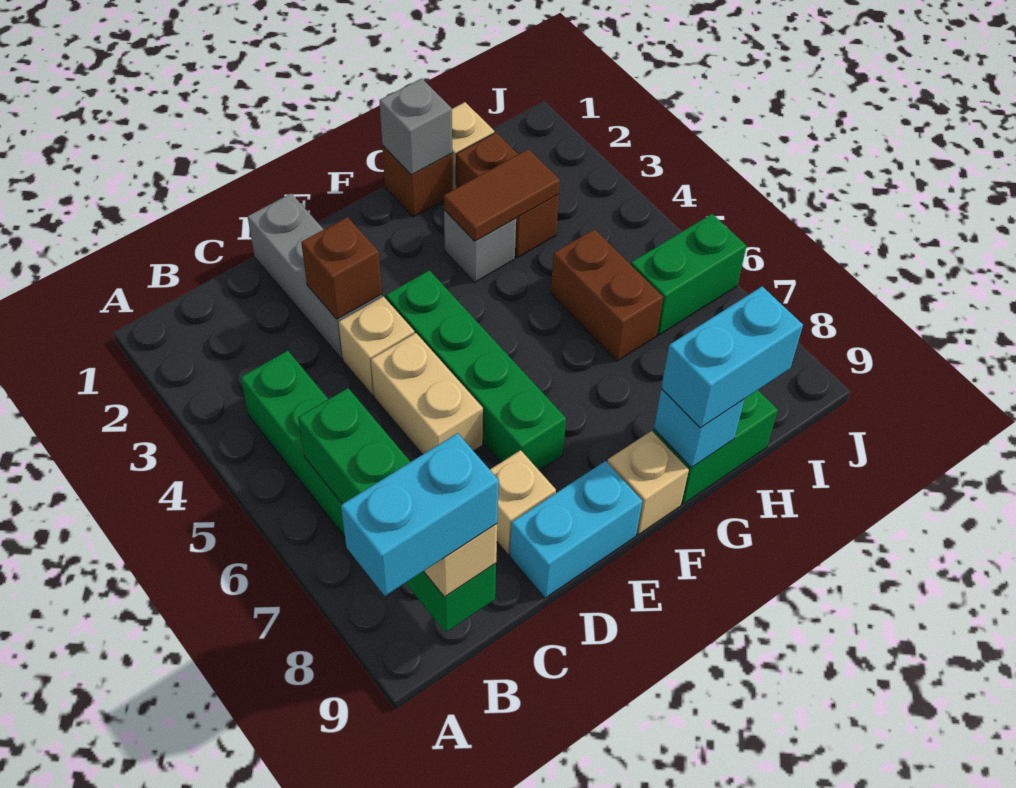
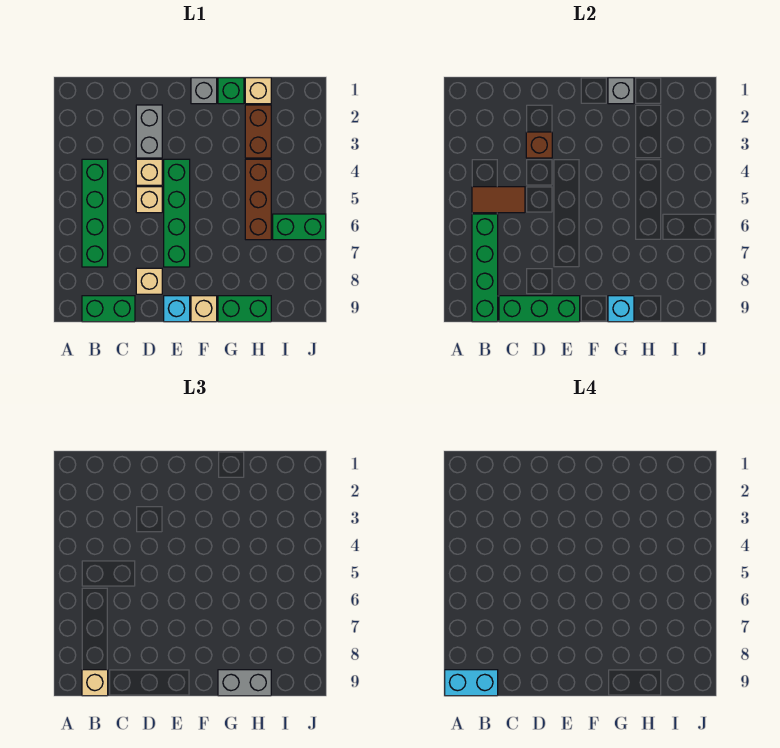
none -> green brick B9:C9 level 1
none -> green brick C9:E9 level 2
grey brick D1:D3 level 1 -> grey brick D2:D3 level 1
tan brick D5:D6 level 1 -> tan brick D5 level 1
cyan brick D9:E9 level 1 -> cyan brick E9 level 1
brown brick G1 level 1 -> green brick G1 level 1
grey brick G3 level 1 -> grey brick F1 level 1
brown tile G3:H3 level 2 -> brown tile B5:C5 level 2
cyan brick G9:H9 level 3 -> grey brick G9:H9 level 3
brown brick H5:H6 level 1 -> brown brick H4:H6 level 1

